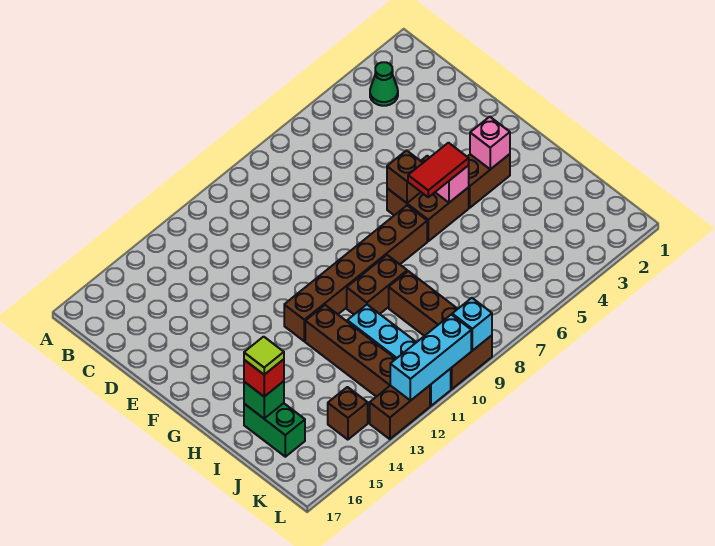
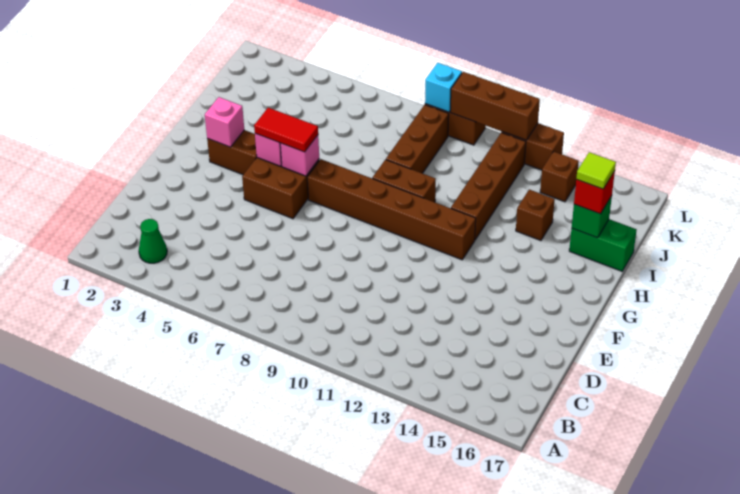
brown brick F6 level 2 -> brown brick I14 level 1
none -> pink brick G6 level 2
cyan brick I11:L11 level 1 -> none
green brick I16:J16 level 1 -> green brick I16:I17 level 1
cyan brick L10:L12 level 2 -> brown brick L10:L12 level 2

